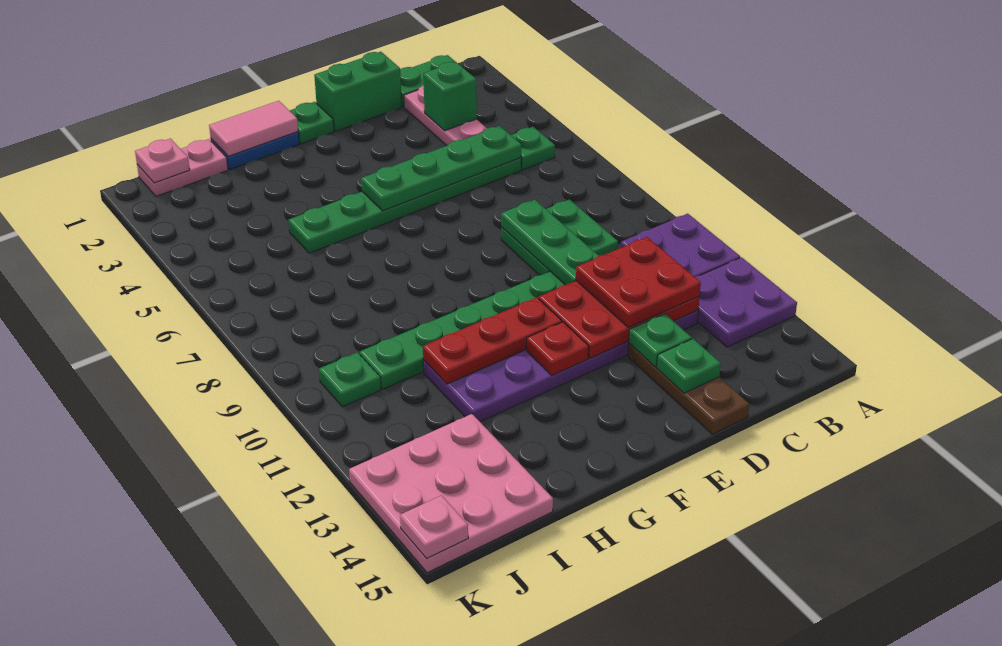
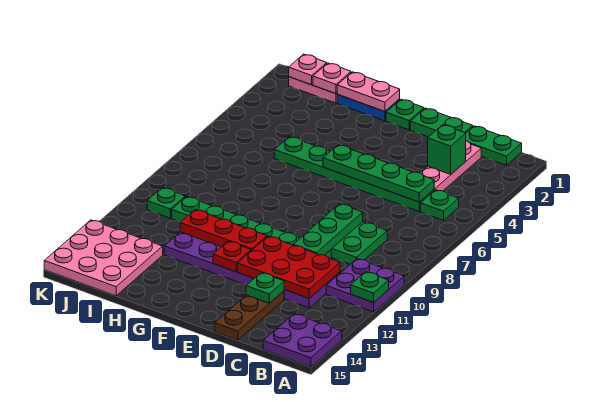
purple plate A12:B13 level 1 -> purple plate A14:B15 level 1
red plate C11:D12 level 3 -> none
green brick D1:E1 level 1 -> green plate D1:E1 level 1
green plate D14 level 2 -> green plate A11 level 2
pink tile G1:H1 level 2 -> pink plate G1:H1 level 2
pink plate K15 level 2 -> pink plate I1 level 2

